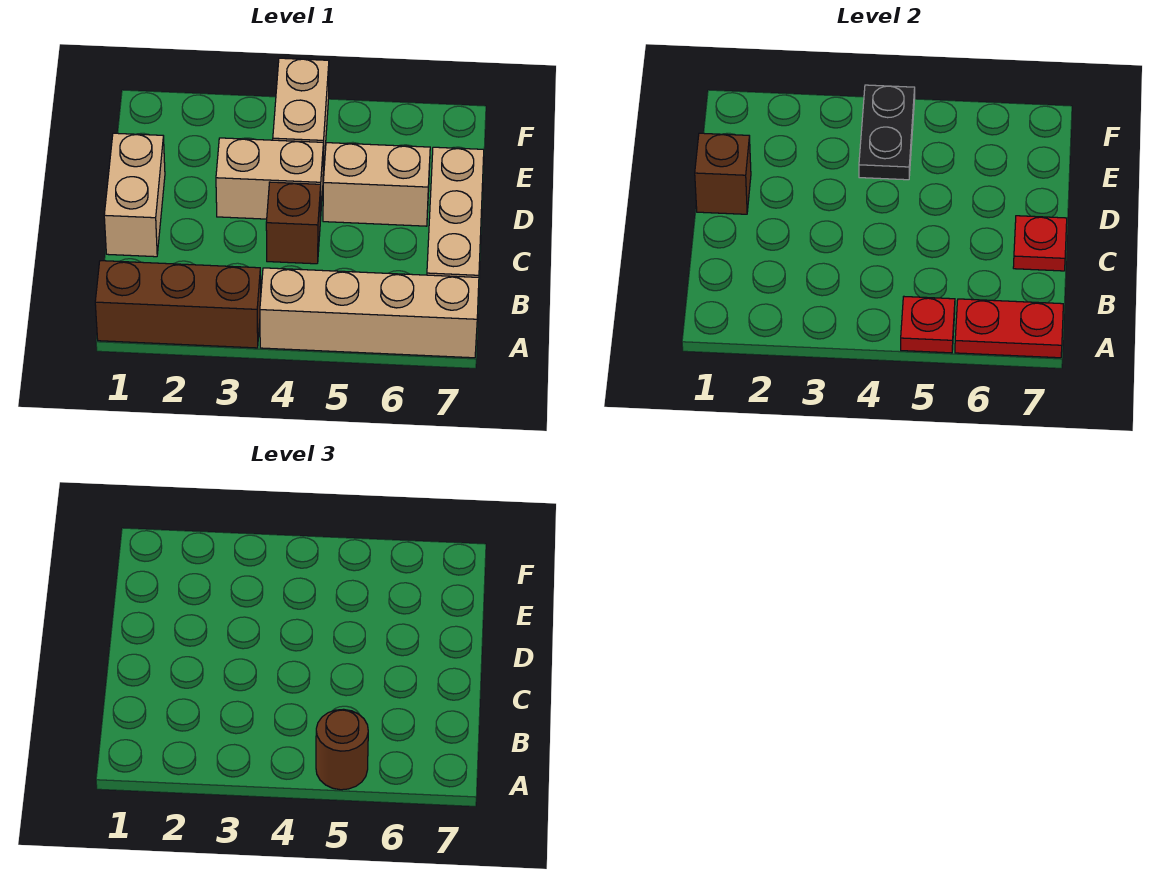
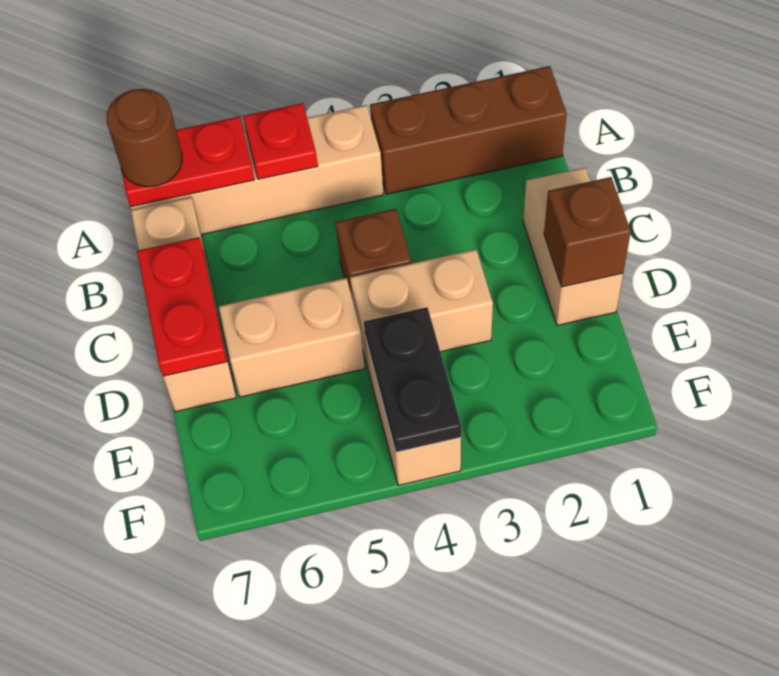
brown round brick A5 level 3 -> brown round brick A7 level 3
red plate C7 level 2 -> red plate C7:D7 level 2

